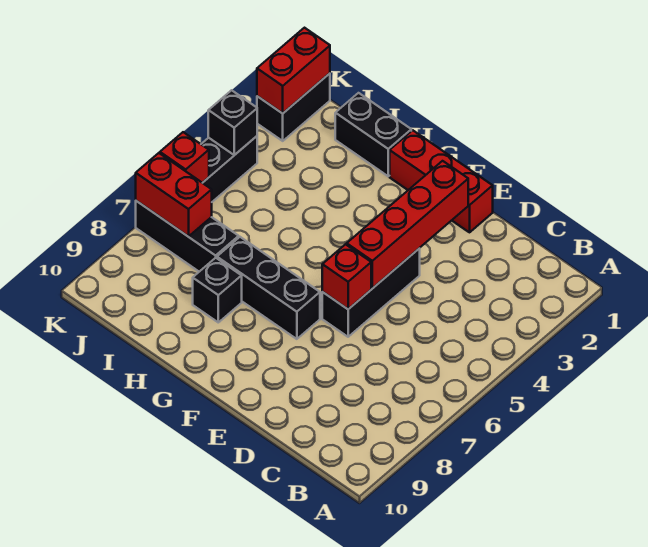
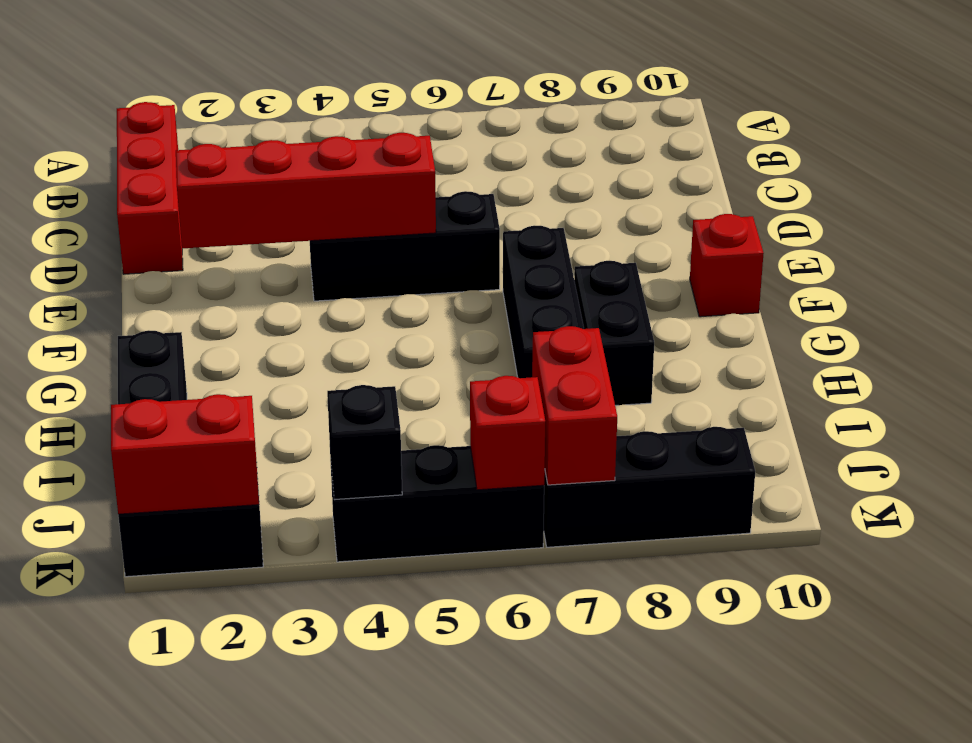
red brick E1:G1 level 1 -> red brick B1:D1 level 1
red brick E6 level 2 -> red brick F10 level 1
black brick H8 level 1 -> black brick G8:H8 level 1
black brick I7:K7 level 1 -> black brick K7:K9 level 1

